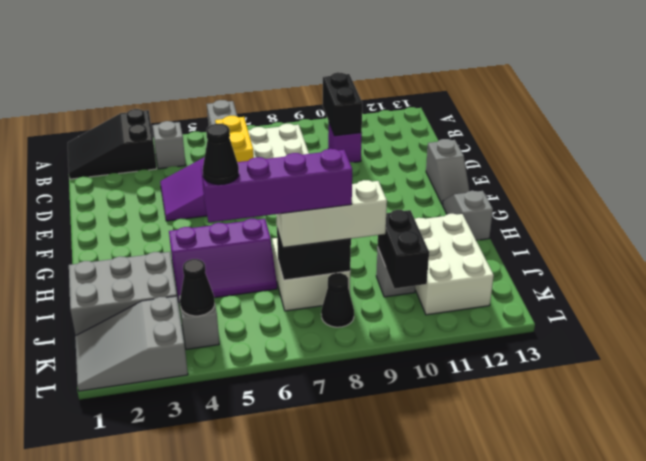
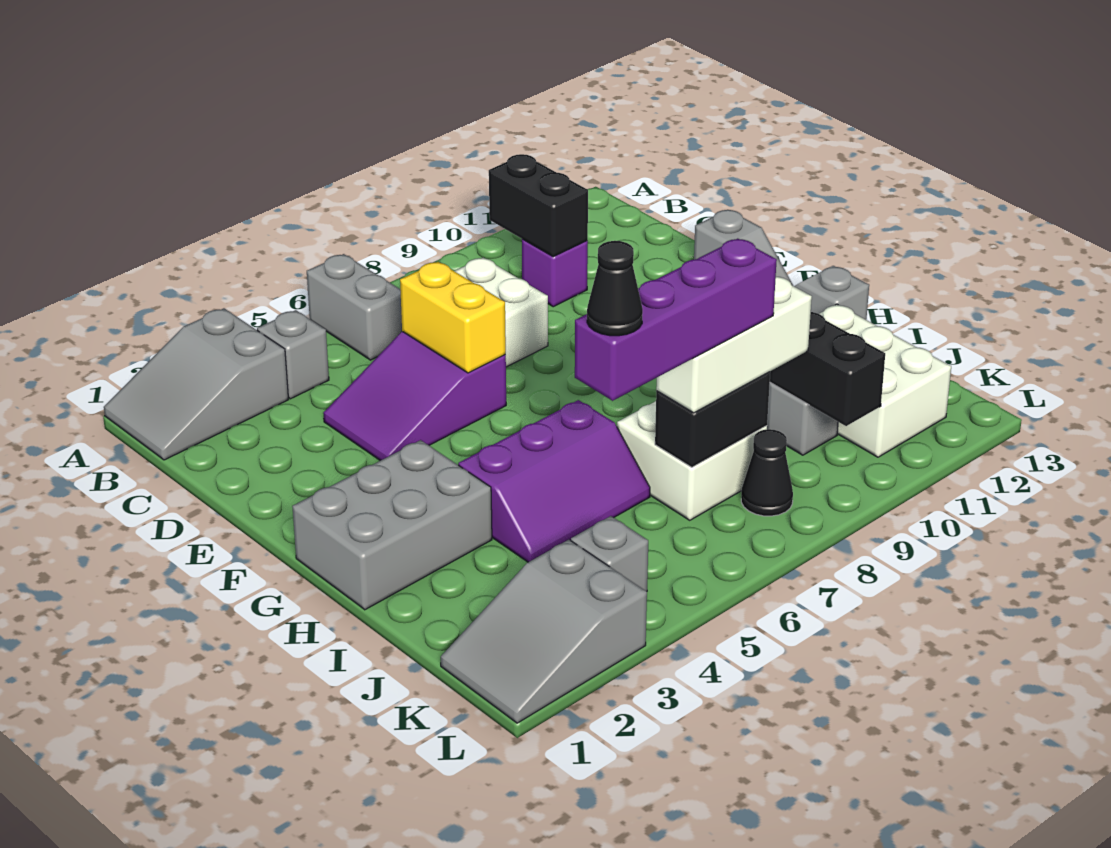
black slope A1:B3 level 1 top 3 -> grey slope A1:B3 level 1 top 3
grey brick I1:J3 level 1 -> grey brick G1:H3 level 1
black cone K4 level 2 -> none

